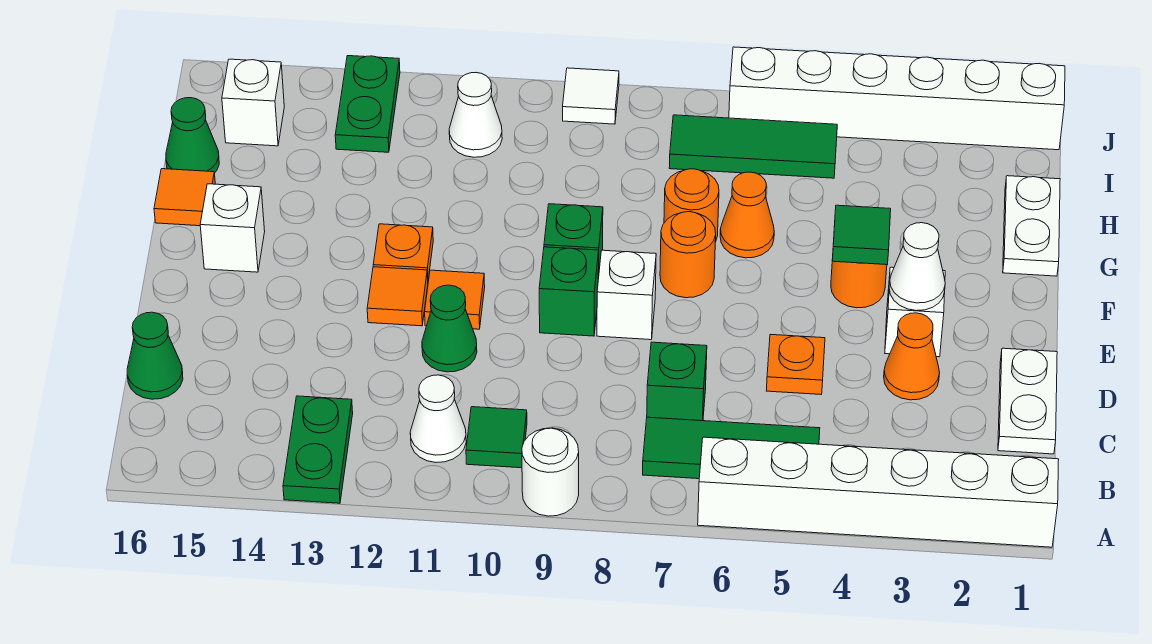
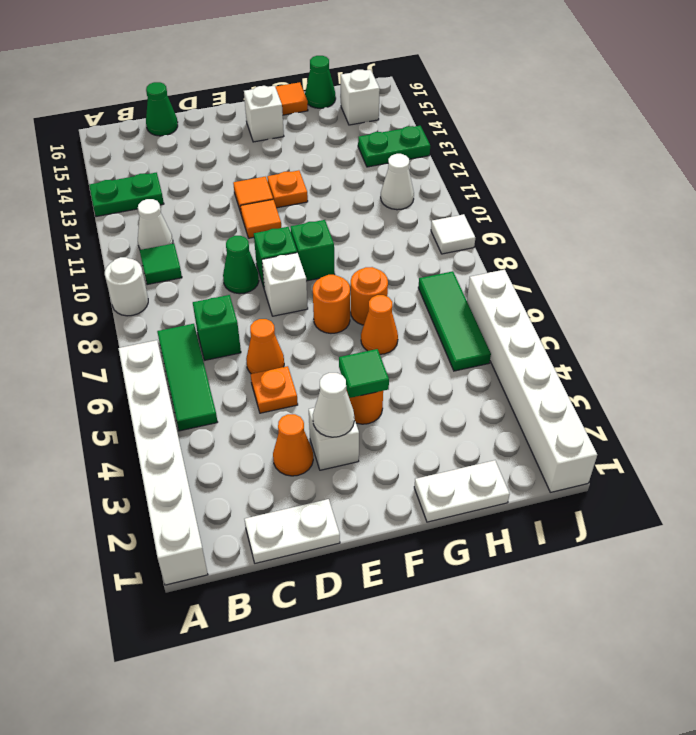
none -> orange cone D6 level 1
green cone D11 level 1 -> green cone D9 level 1

